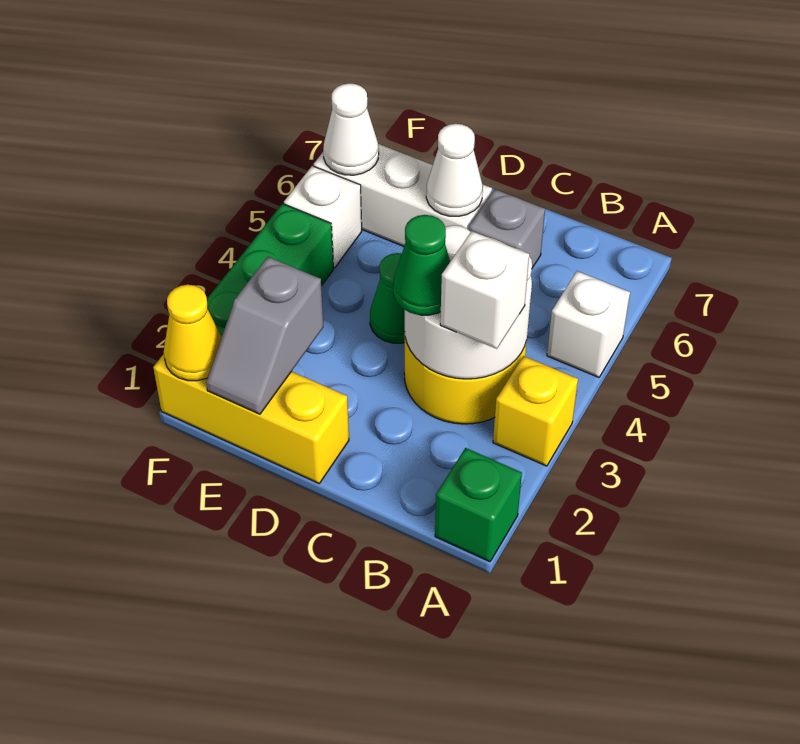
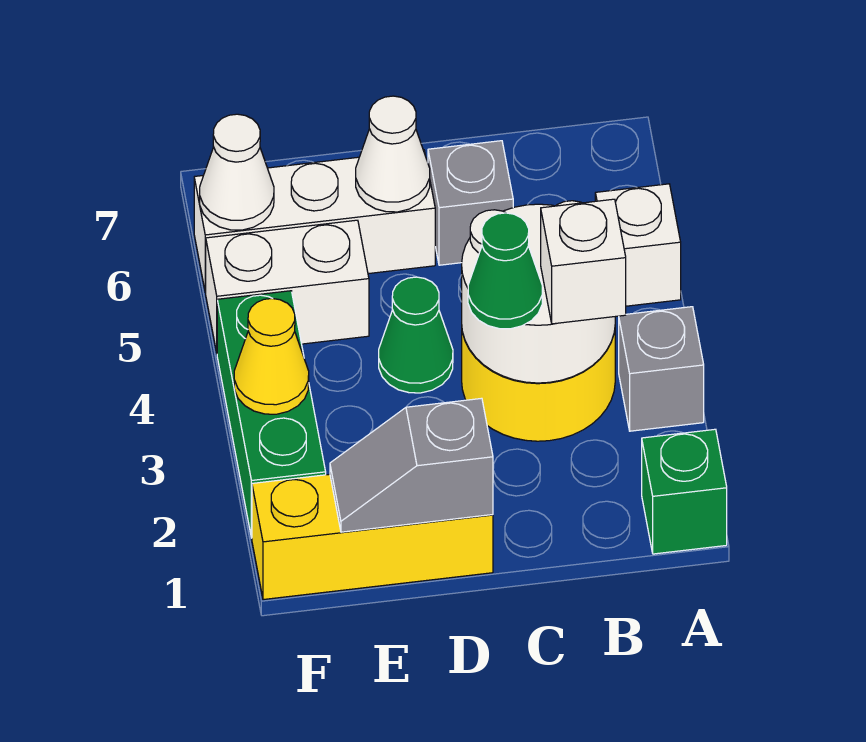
yellow brick A3 level 1 -> grey brick A3 level 1
grey slope E1:E2 level 2 top 2 -> grey slope D1:E1 level 2 top D
yellow cone F1 level 2 -> yellow cone F3 level 2
white brick F5 level 1 -> white brick E5:F5 level 1

